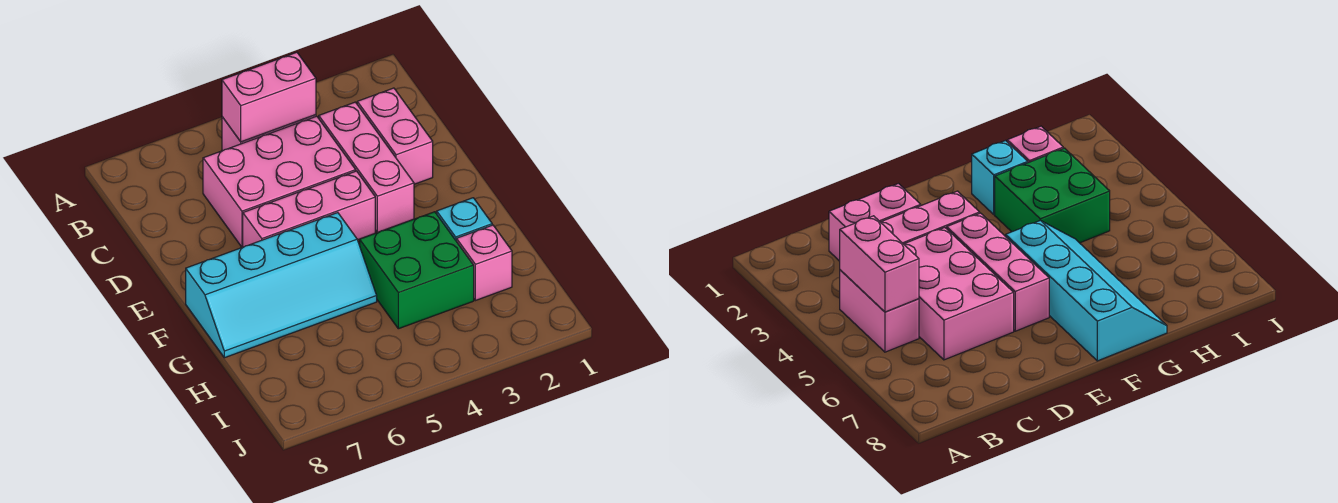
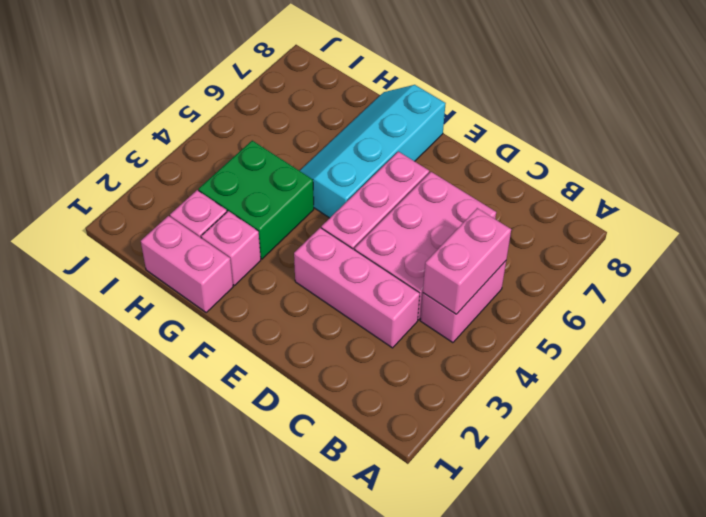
pink brick C2:D2 level 1 -> pink brick G1:H1 level 1
cyan brick G2 level 1 -> pink brick G2 level 1

